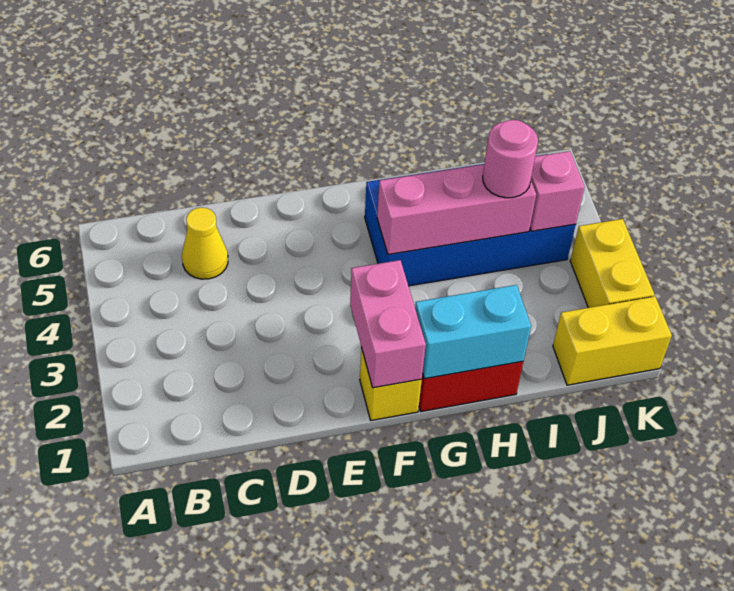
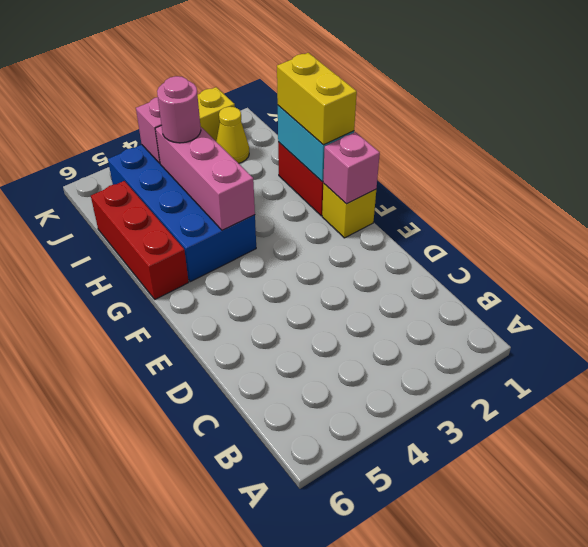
yellow cone C5 level 1 -> yellow cone J2 level 1
pink brick F1:F2 level 2 -> pink brick F1 level 2
none -> red brick G6:I6 level 1
yellow brick J1:K1 level 1 -> yellow brick G1:H1 level 3

